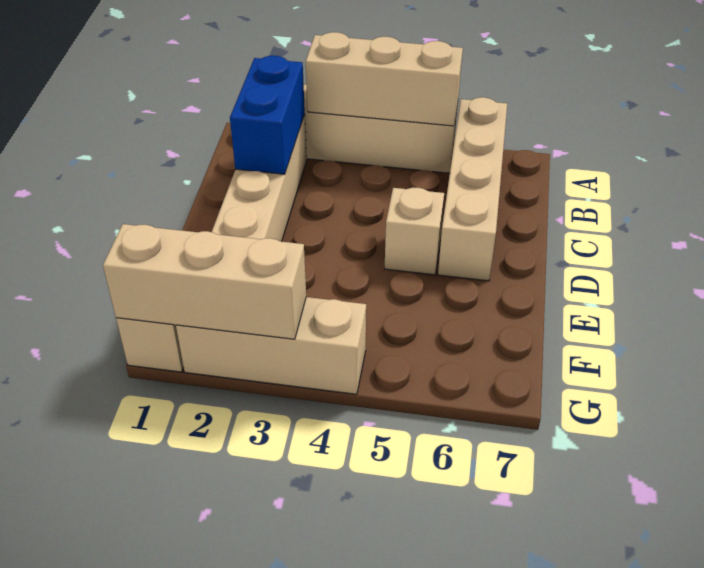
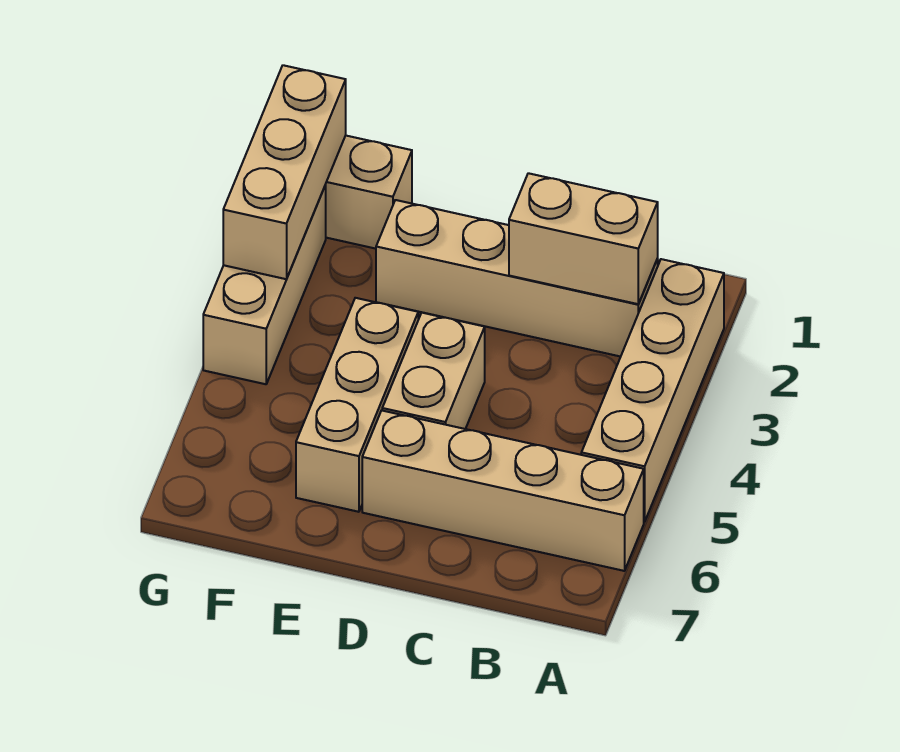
tan brick A3:A5 level 2 -> tan brick E4:E6 level 1
blue brick B2:C2 level 2 -> tan brick B2:C2 level 2
tan brick D5 level 1 -> tan brick D4:D5 level 1

